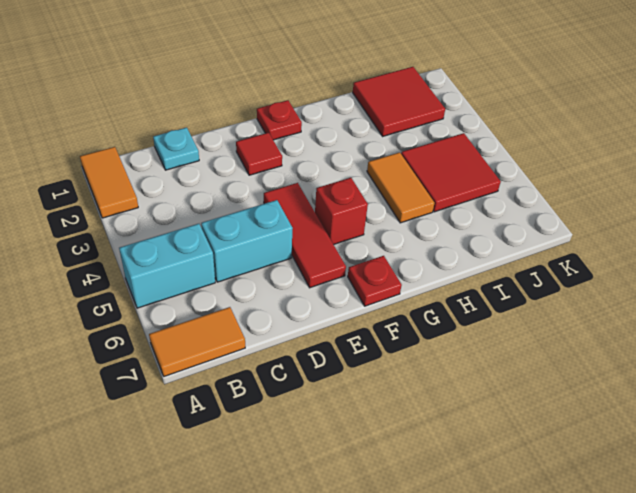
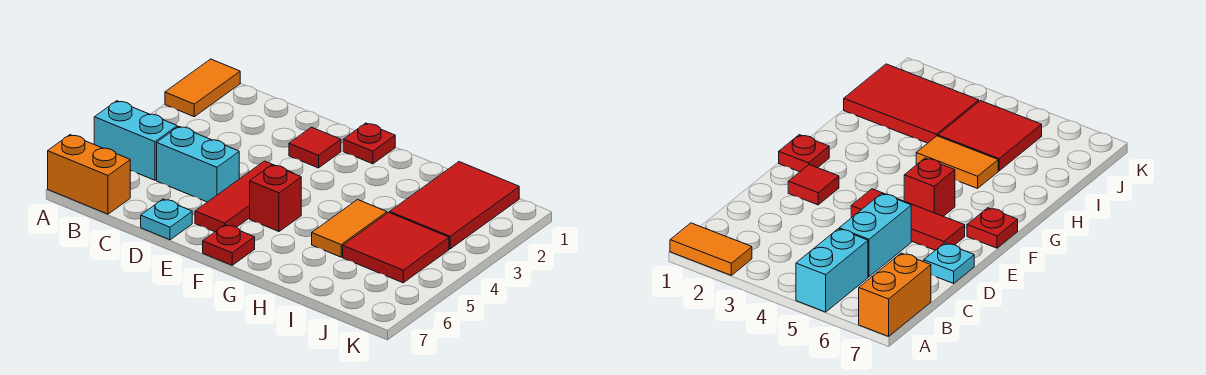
orange tile A7:B7 level 1 -> orange brick A7:B7 level 1
cyan plate C1 level 1 -> cyan plate D7 level 1
red tile I1:J2 level 1 -> red tile I1:J3 level 1

